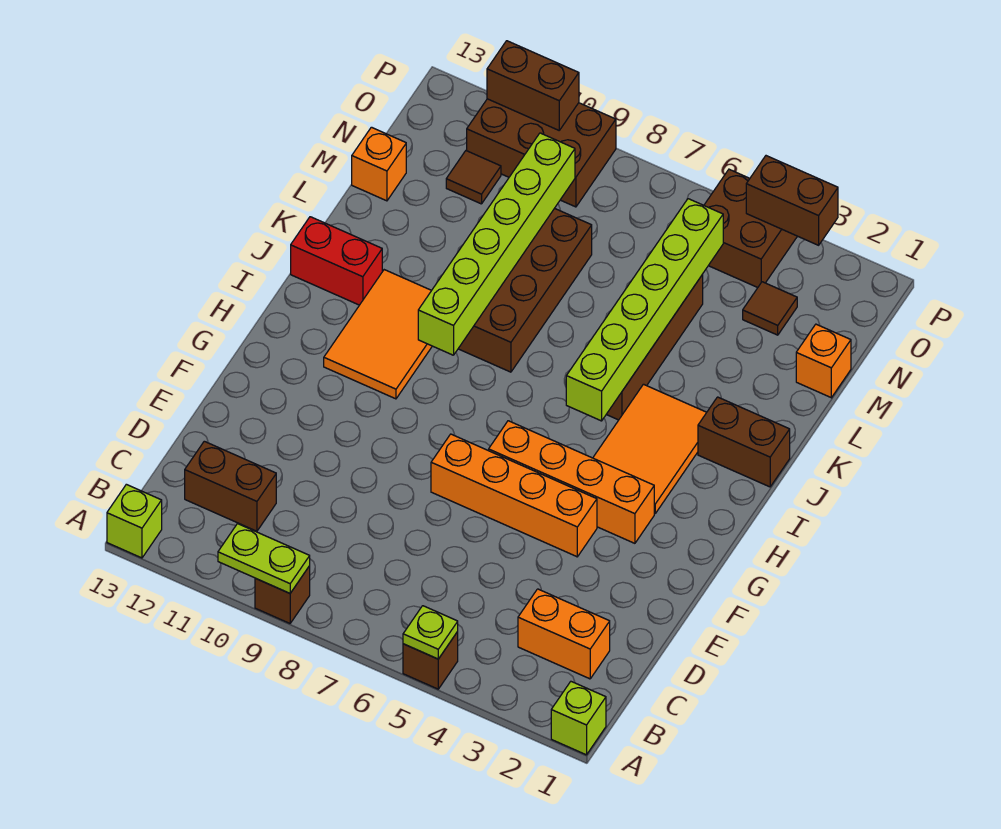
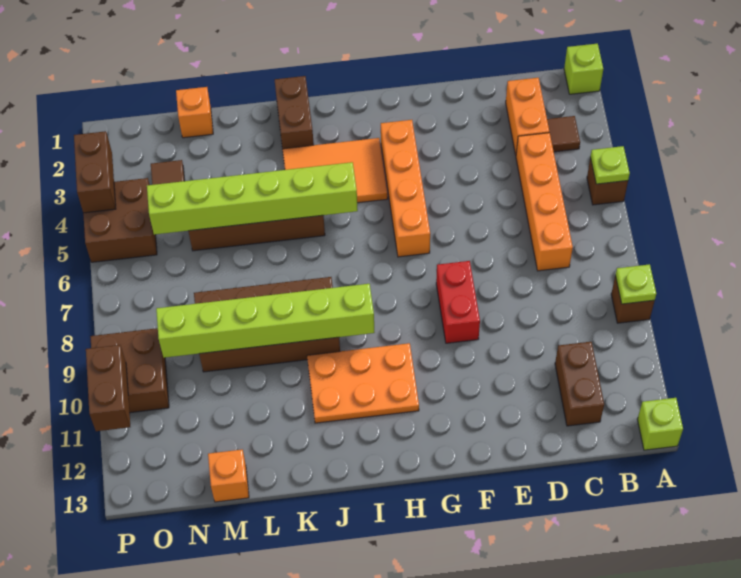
lime plate A9:A10 level 2 -> lime plate A9 level 2
orange brick F4:F7 level 1 -> orange brick C4:C7 level 1
orange tile H10:J11 level 1 -> orange plate H10:J11 level 1
red brick J12:J13 level 1 -> red brick F8:F9 level 1
brown tile N11 level 1 -> brown tile B3 level 1
brown brick O9:P11 level 1 -> brown brick O9:P10 level 1

